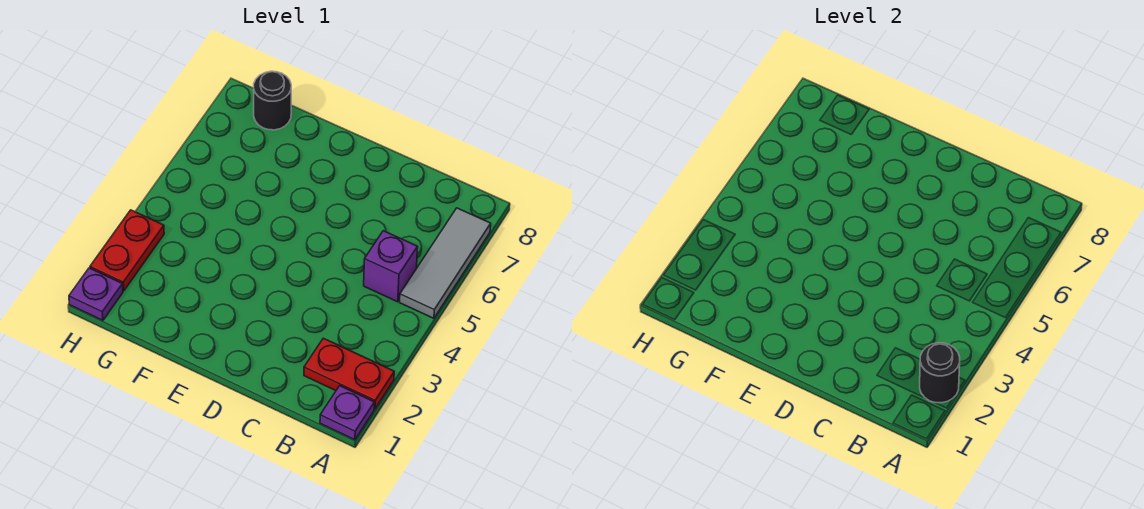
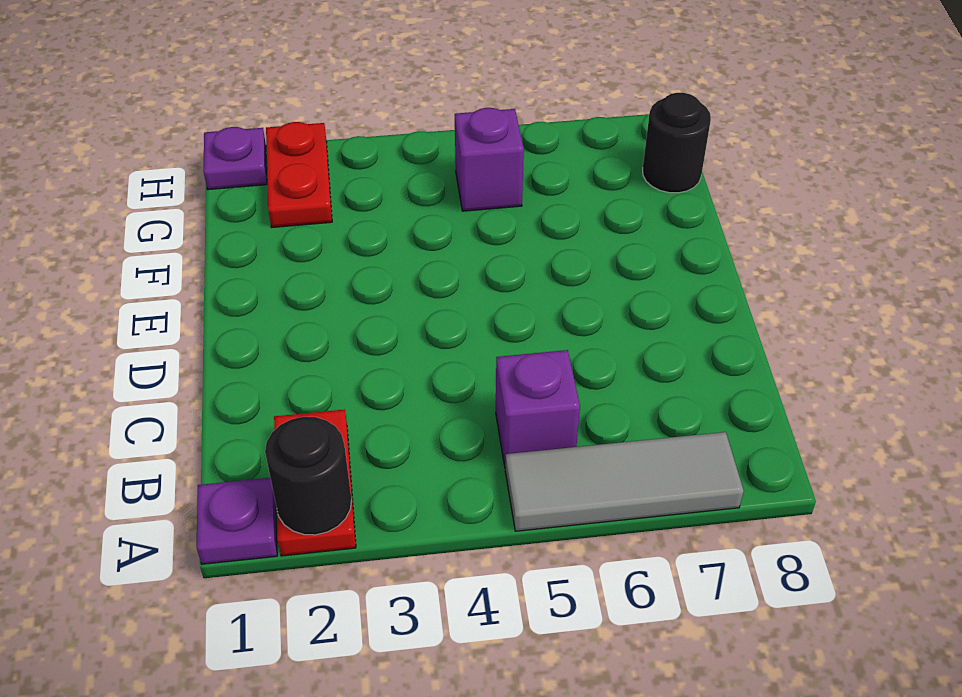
none -> purple brick G5 level 1
red plate H2:H3 level 1 -> red plate G2:H2 level 1

